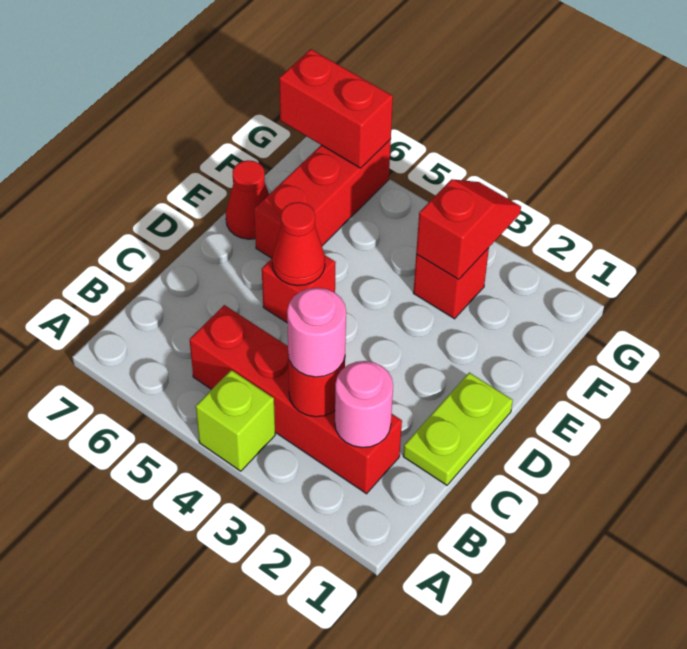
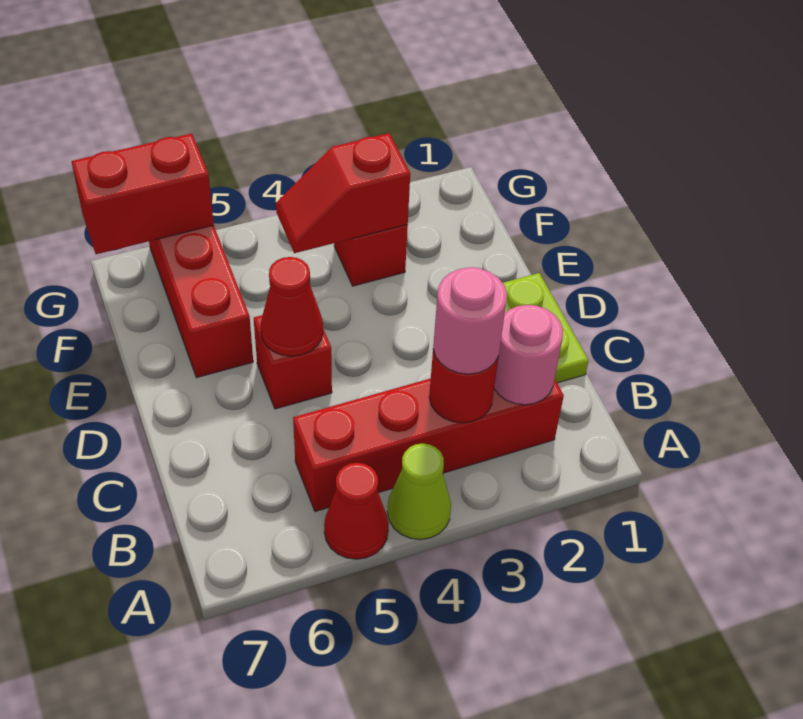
lime brick A4 level 1 -> lime cone A4 level 1
red cone E7 level 1 -> red cone A5 level 1
red slope F3:G3 level 2 top F -> red slope F3:F4 level 2 top 3

